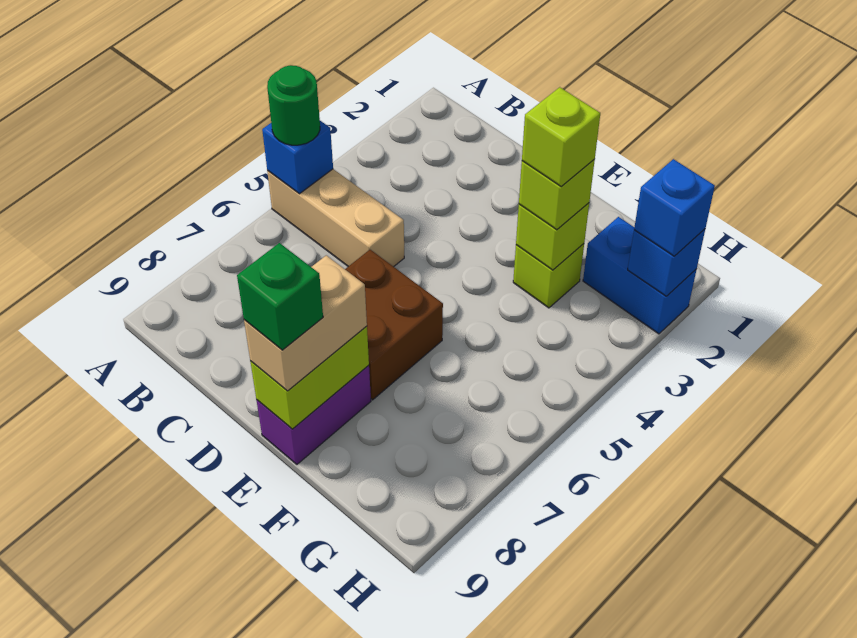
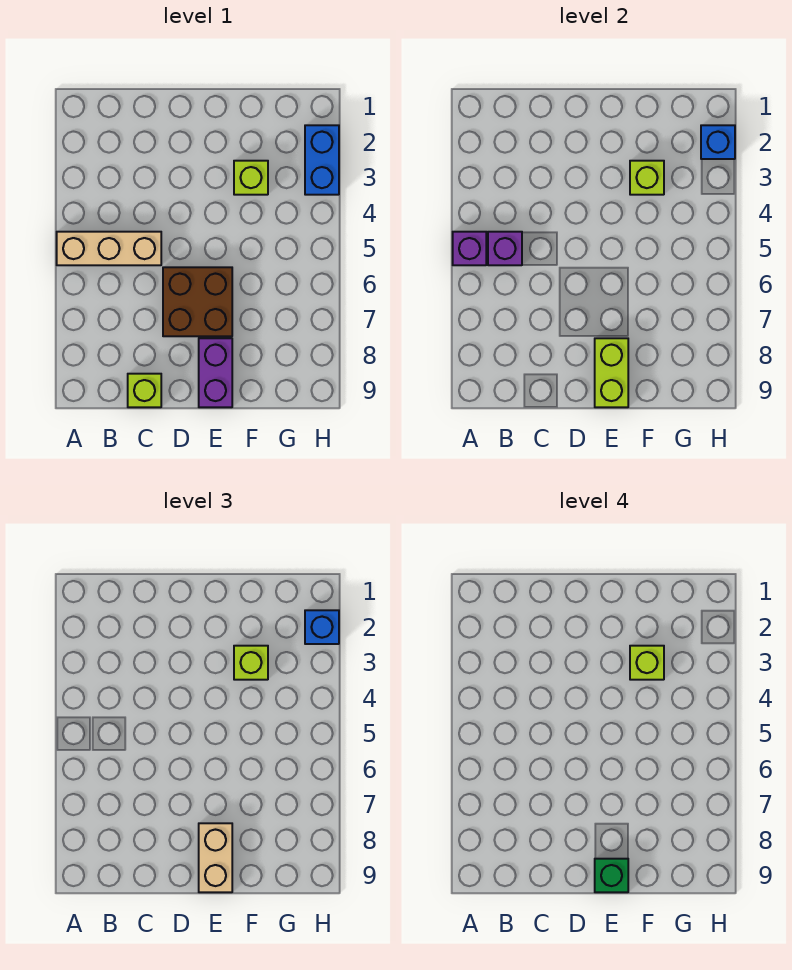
blue brick A5 level 2 -> purple brick A5 level 2
green round brick A5 level 3 -> none
none -> purple brick B5 level 2
none -> lime brick C9 level 1
blue brick G2:H2 level 1 -> blue brick H2:H3 level 1

